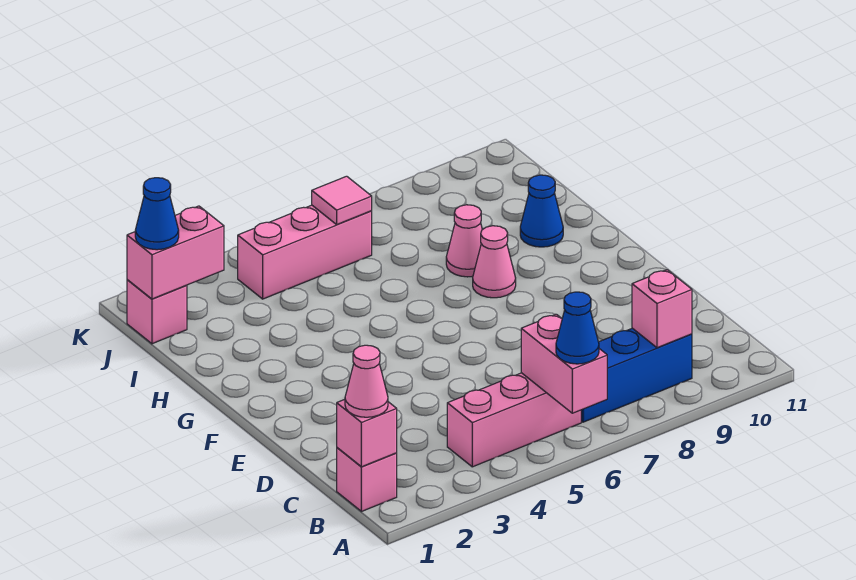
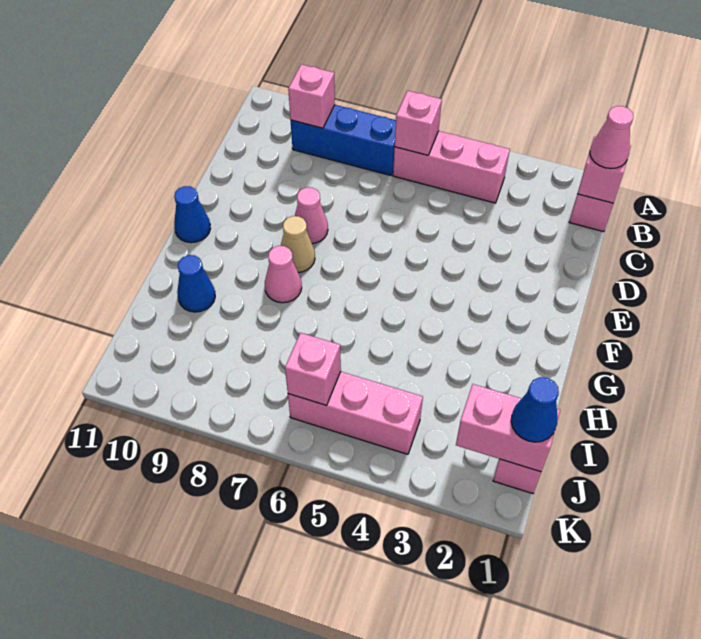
pink brick A6:B6 level 2 -> pink brick B6 level 2
blue cone A6 level 3 -> blue cone F11 level 1
none -> tan cone F8 level 1
pink cone H8 level 1 -> pink cone E8 level 1
pink tile J6 level 2 -> pink brick J6 level 2

